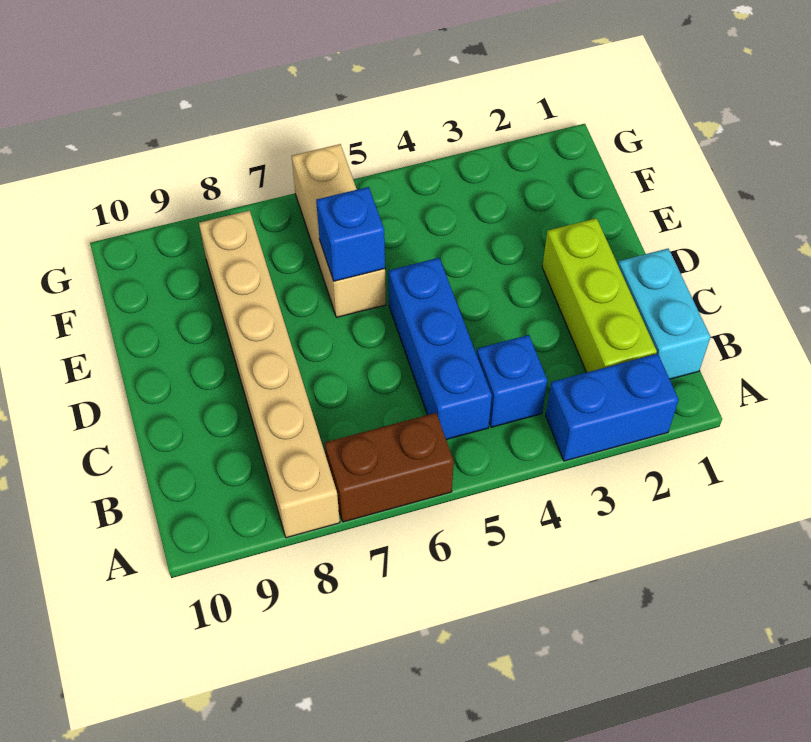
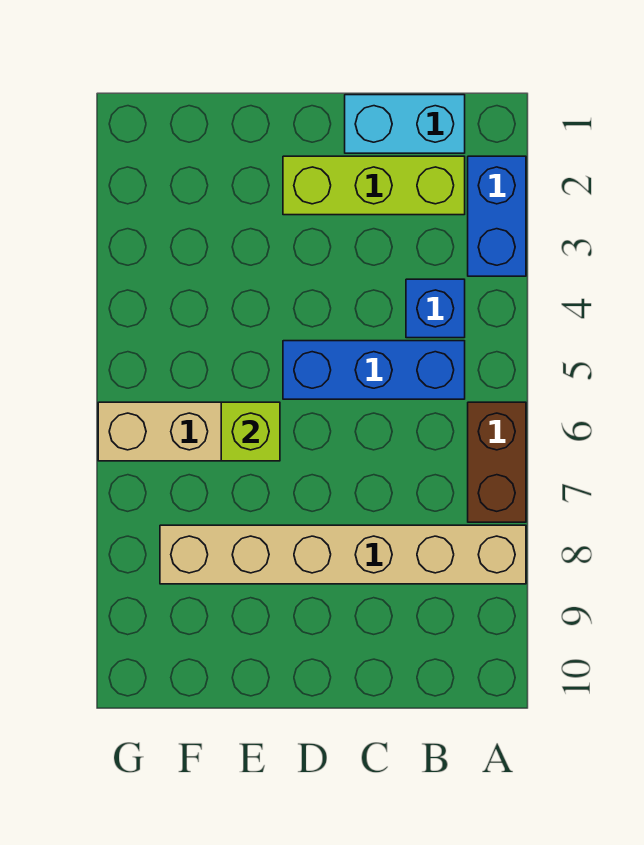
blue brick E6 level 2 -> lime brick E6 level 2

